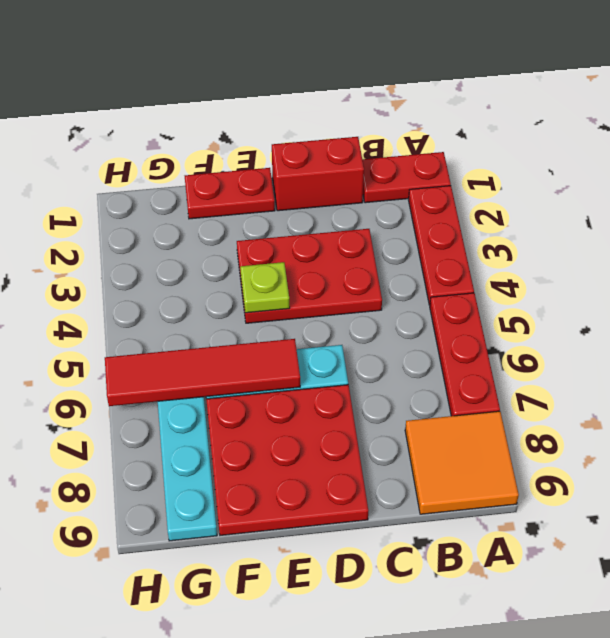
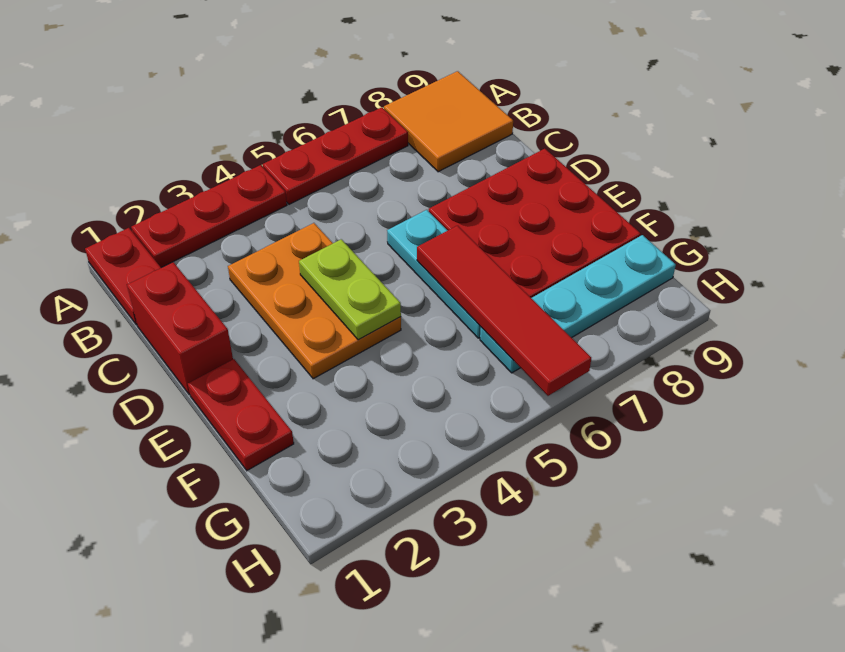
red plate C3:E4 level 1 -> orange plate C3:E4 level 1
lime plate E4 level 2 -> lime plate D4:E4 level 2

